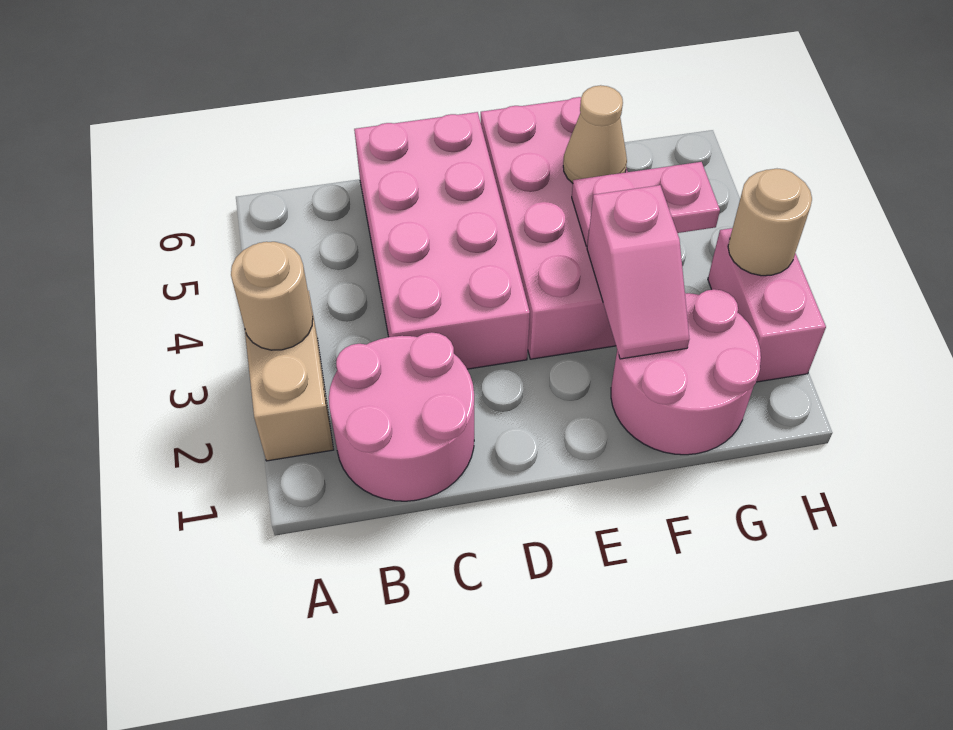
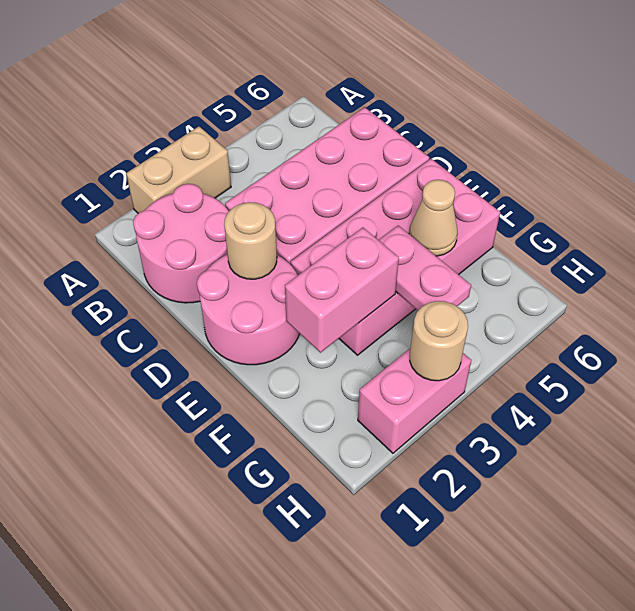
tan round brick A3 level 2 -> tan round brick D2 level 2
pink round brick F1:G2 level 1 -> pink round brick D1:E2 level 1
pink slope F2:F3 level 2 top 3 -> pink brick F2:F3 level 2

